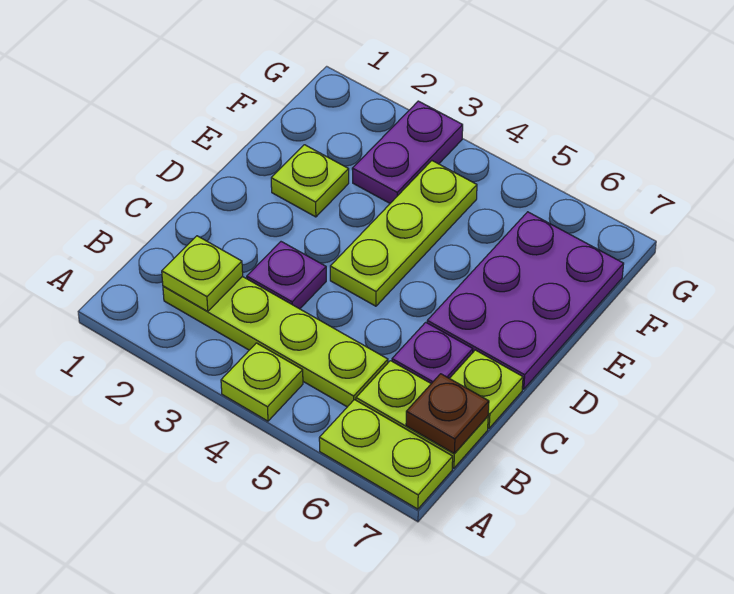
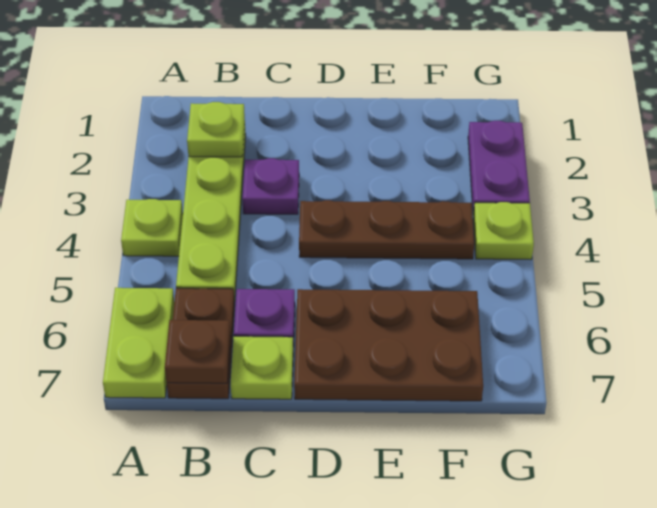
lime plate B6:B7 level 1 -> brown plate B6:B7 level 1
lime plate D4:F4 level 1 -> brown plate D4:F4 level 1
purple plate D6:F7 level 1 -> brown plate D6:F7 level 1
lime plate E2 level 1 -> lime plate G4 level 1
purple plate F3:G3 level 1 -> purple plate G2:G3 level 1

